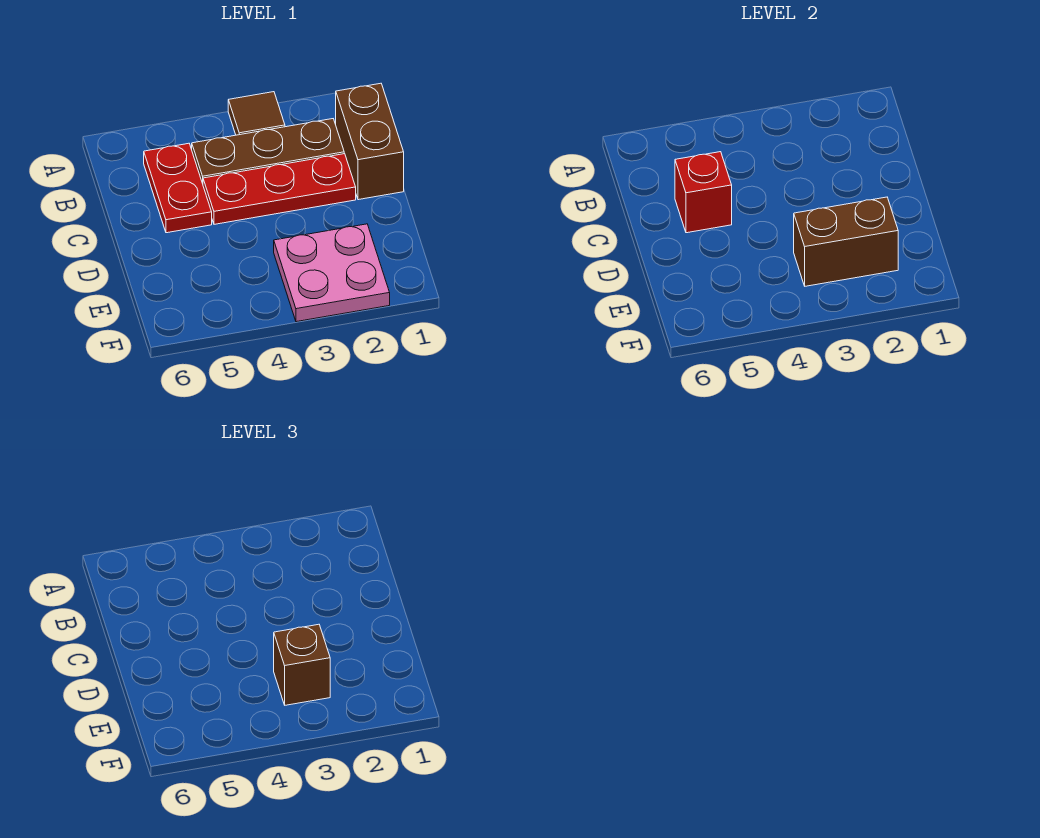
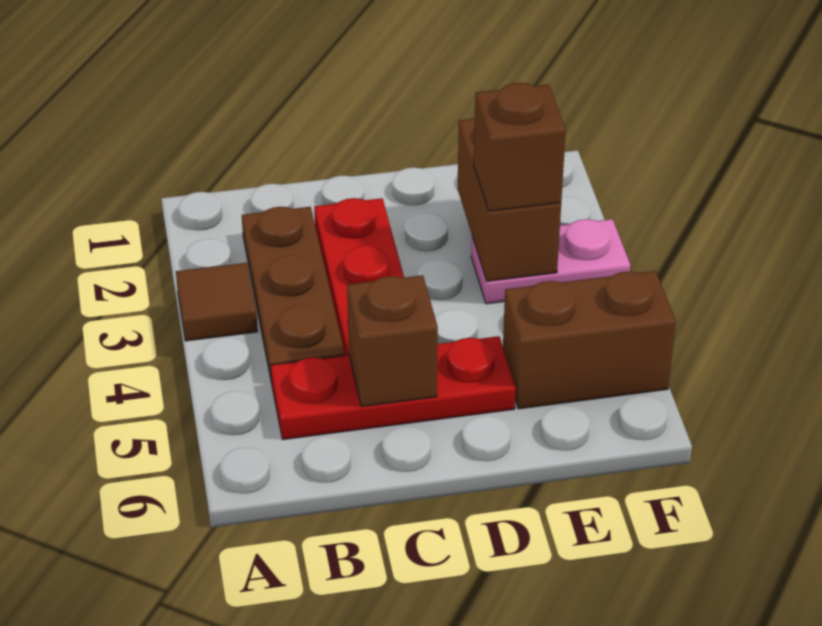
brown brick B1:C1 level 1 -> brown brick E5:F5 level 1
red plate B5:C5 level 1 -> red plate B5:D5 level 1
red brick C5 level 2 -> brown brick C5 level 2
pink plate E2:F3 level 1 -> pink plate E3:F3 level 1

